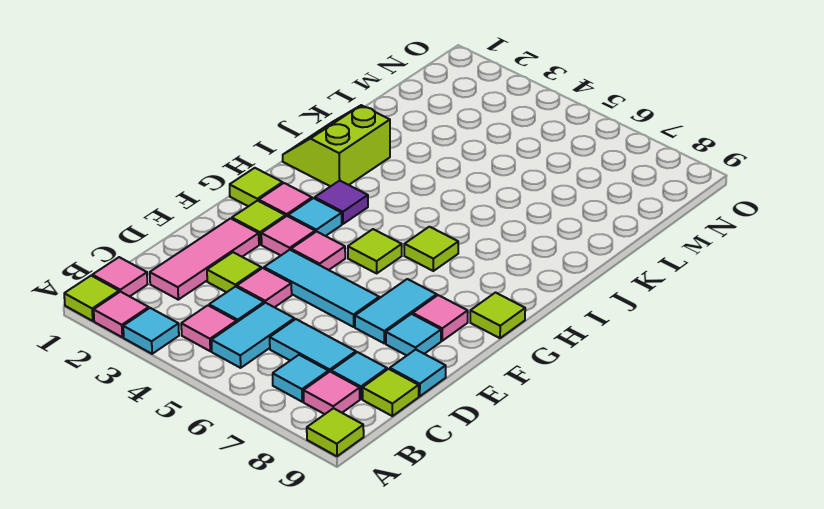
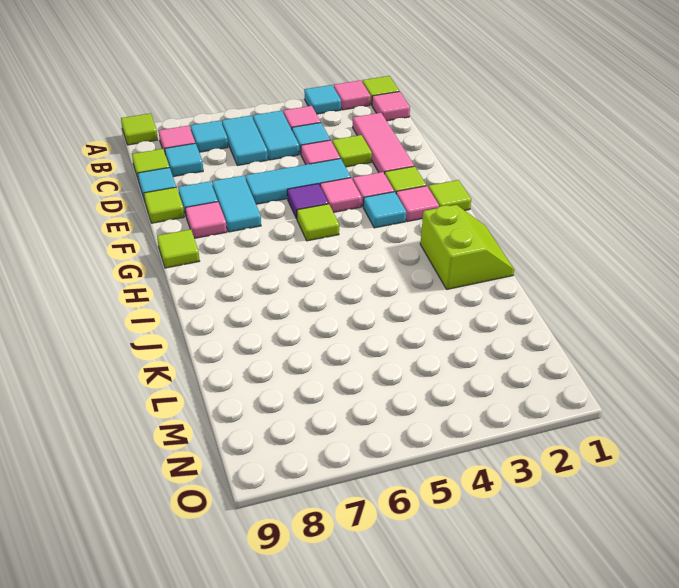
cyan tile C6:C7 level 1 -> cyan tile B6:C6 level 1
purple tile H3 level 1 -> purple tile F5 level 1
lime tile H6 level 1 -> lime tile E9 level 1

